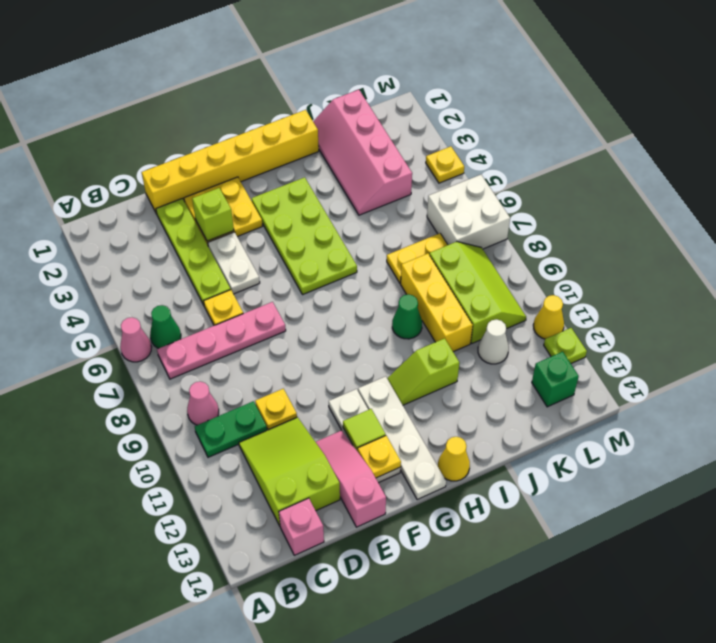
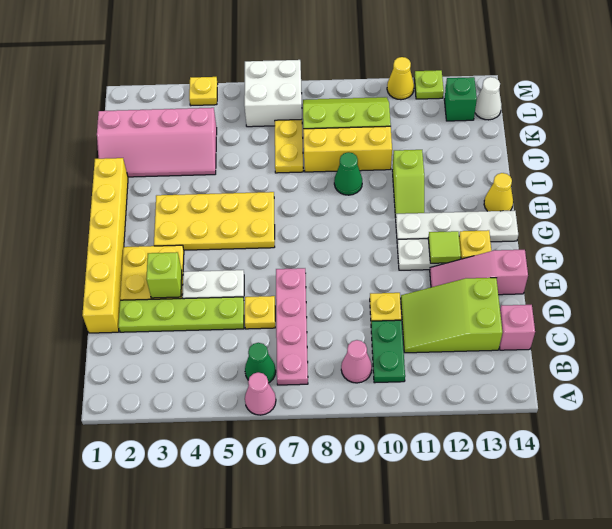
lime plate G3:H6 level 1 -> yellow plate G3:H6 level 1
white cone K11 level 1 -> white cone L14 level 1

